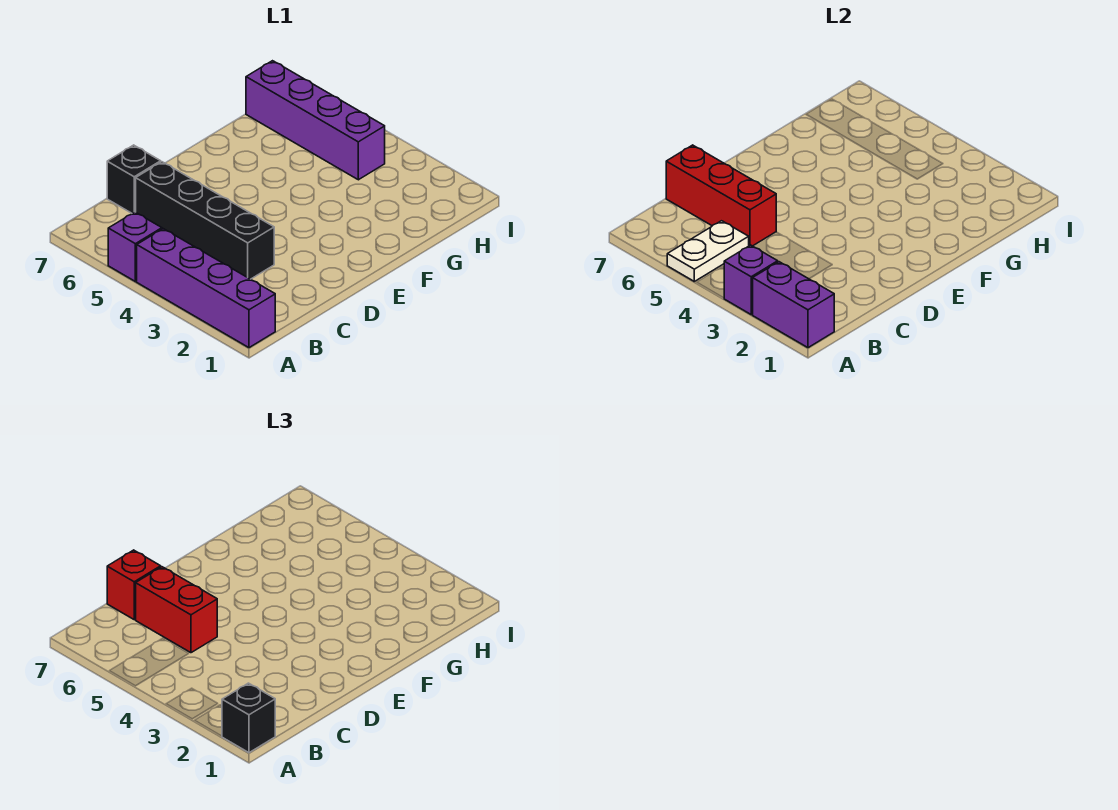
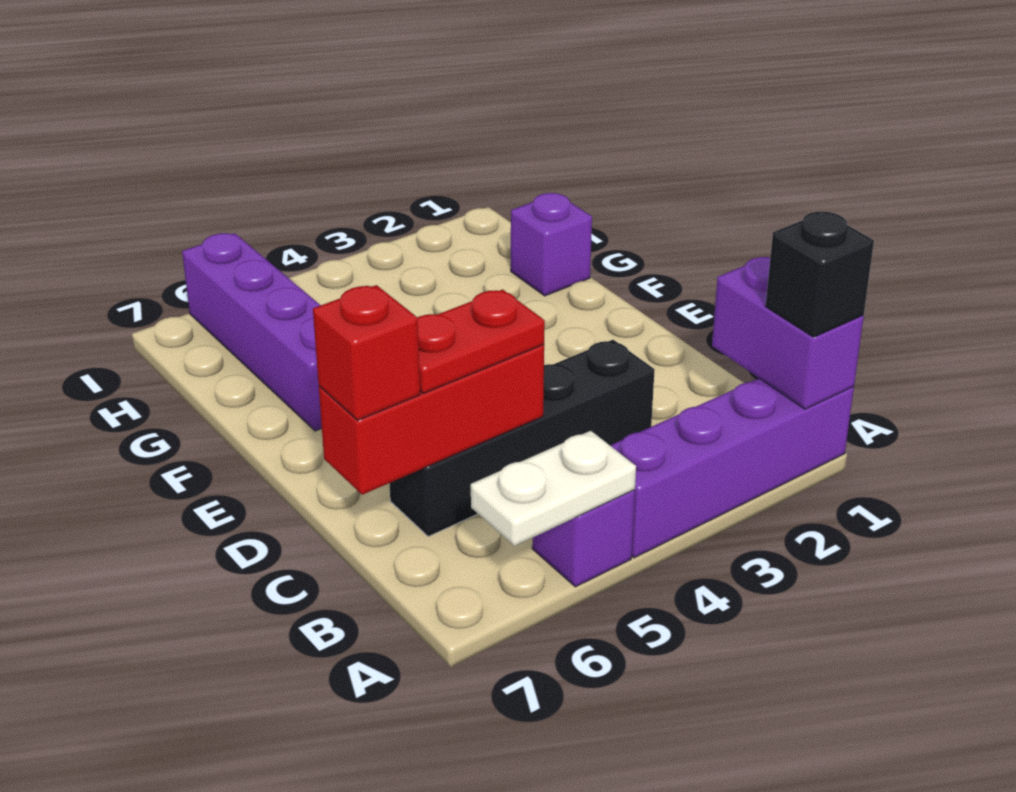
purple brick A1:A2 level 2 -> purple brick A1:B1 level 2
purple brick A3 level 2 -> purple brick G1 level 1
white plate A5:B5 level 2 -> white plate A5:A6 level 2
red brick C5:C6 level 3 -> red plate C5:C6 level 3
black brick C7 level 1 -> none
purple brick H4:H7 level 1 -> purple brick F6:I6 level 1

